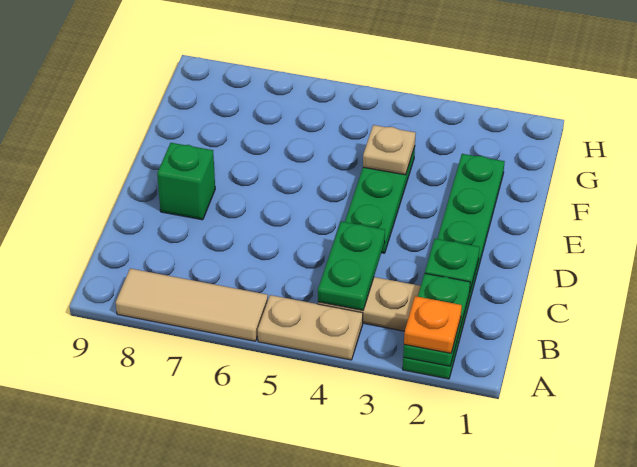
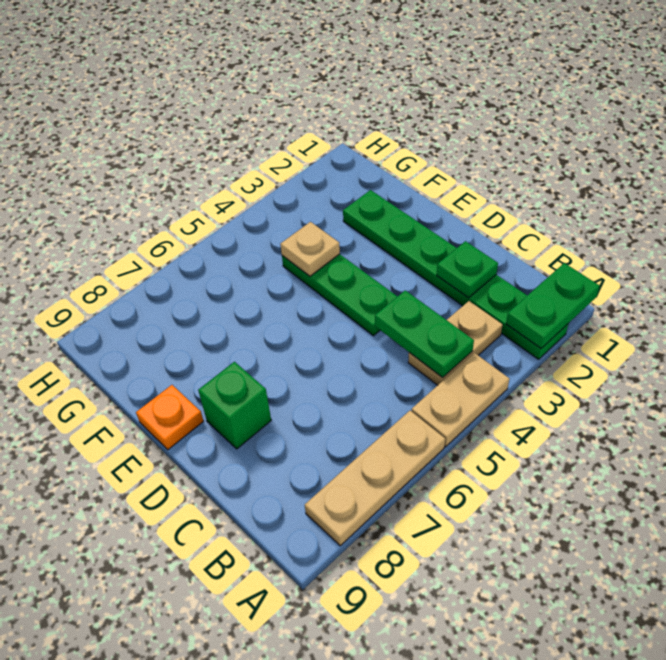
green plate A2:B2 level 2 -> green plate A1:A2 level 2
orange plate A2 level 3 -> orange plate E9 level 1
tan tile A6:A8 level 1 -> tan plate A6:A8 level 1

